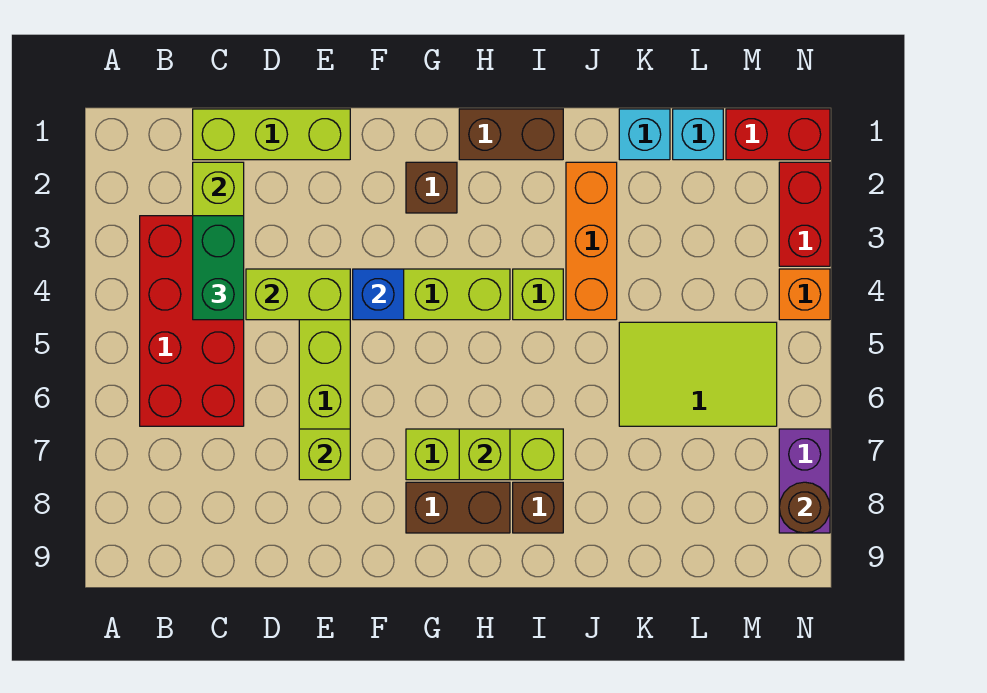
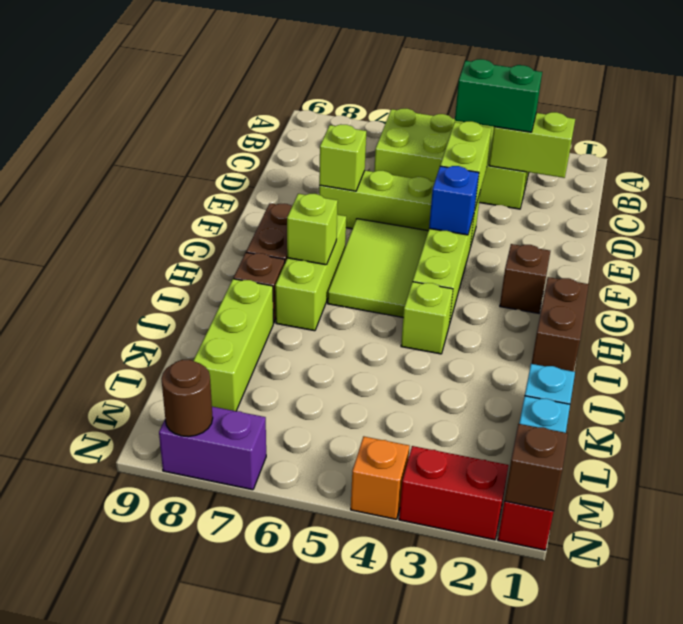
red brick B3:C6 level 1 -> lime brick B3:C6 level 1
lime brick C1:E1 level 1 -> lime brick J8:L8 level 1
orange brick J2:J4 level 1 -> none
lime tile K5:M6 level 1 -> lime tile F5:H6 level 1
none -> brown brick N1 level 2

